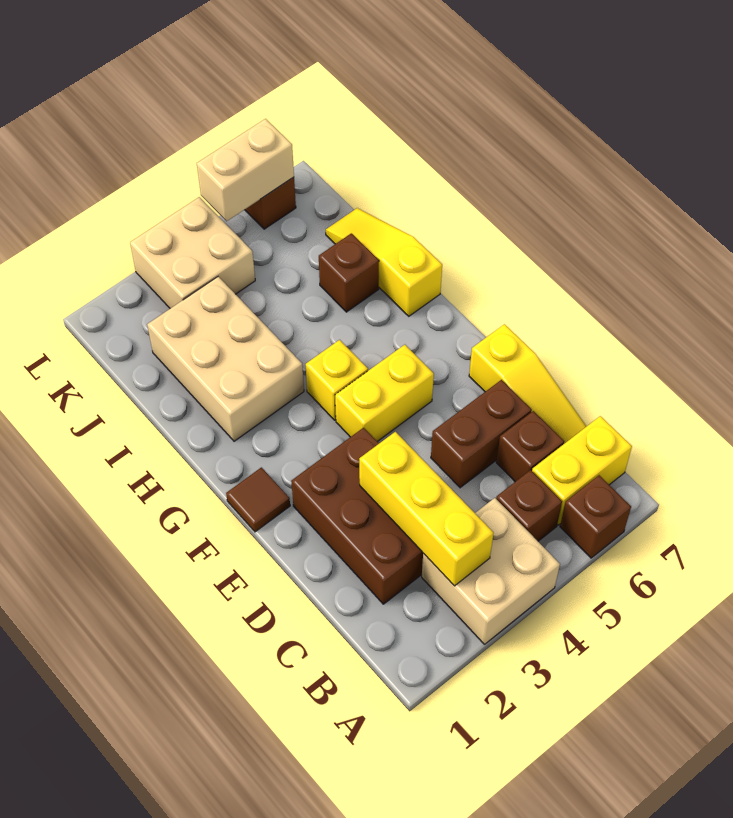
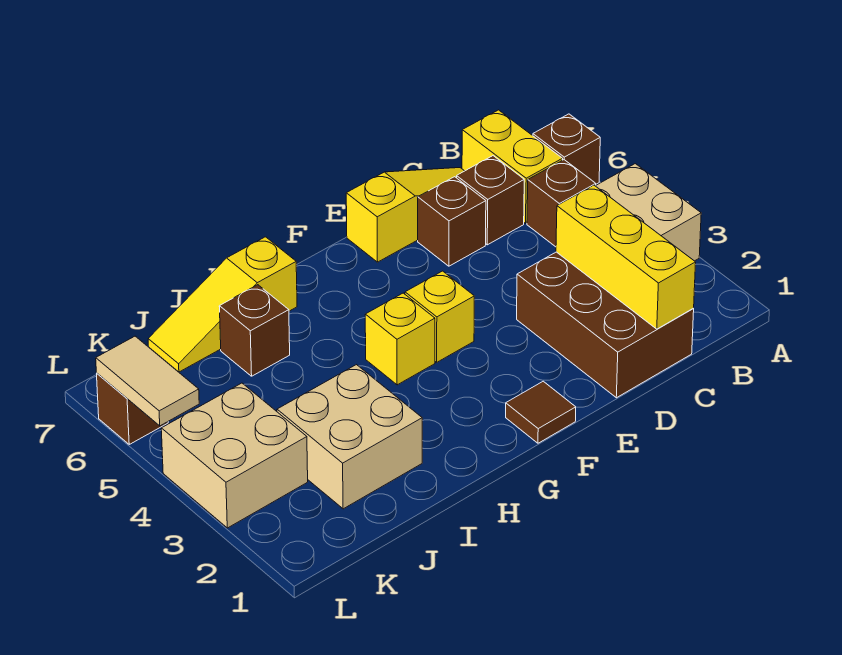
yellow brick B3:D3 level 2 -> yellow brick C1:C3 level 2
brown brick C2:E3 level 1 -> brown brick C1:D3 level 1
brown brick D5:D6 level 1 -> brown brick D6 level 1
yellow brick F4:F5 level 1 -> yellow brick F4 level 1
tan brick H2:J3 level 1 -> tan brick I2:J3 level 1
tan brick L5:L6 level 2 -> tan tile L5:L6 level 2

